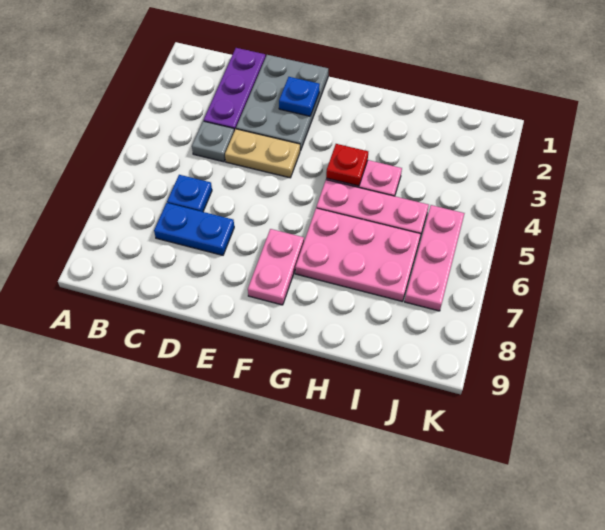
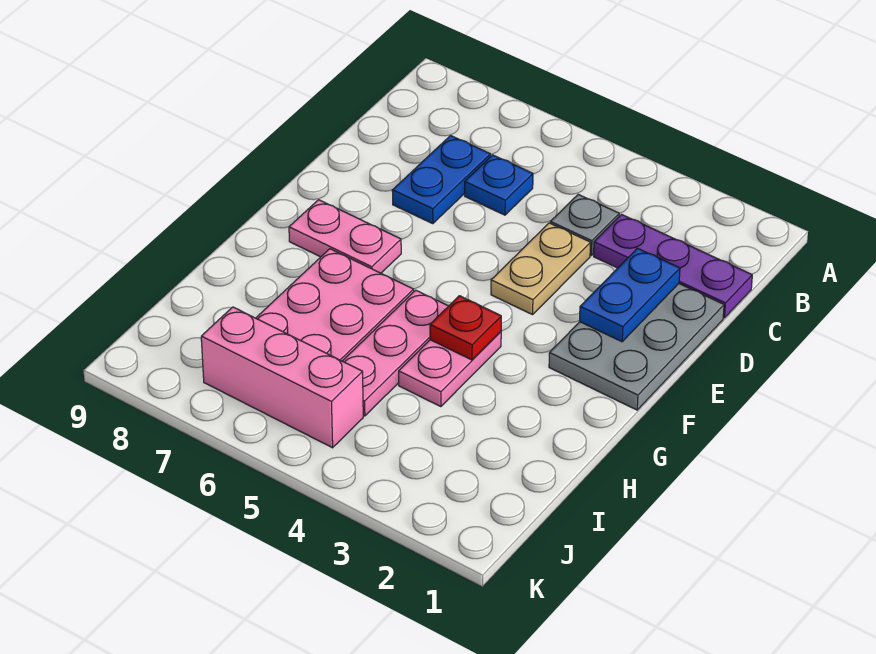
grey plate D1:E3 level 1 -> grey plate D1:F2 level 1
blue plate E2 level 2 -> blue plate D2:E2 level 2
pink plate J5:J7 level 1 -> pink brick J5:J7 level 1

